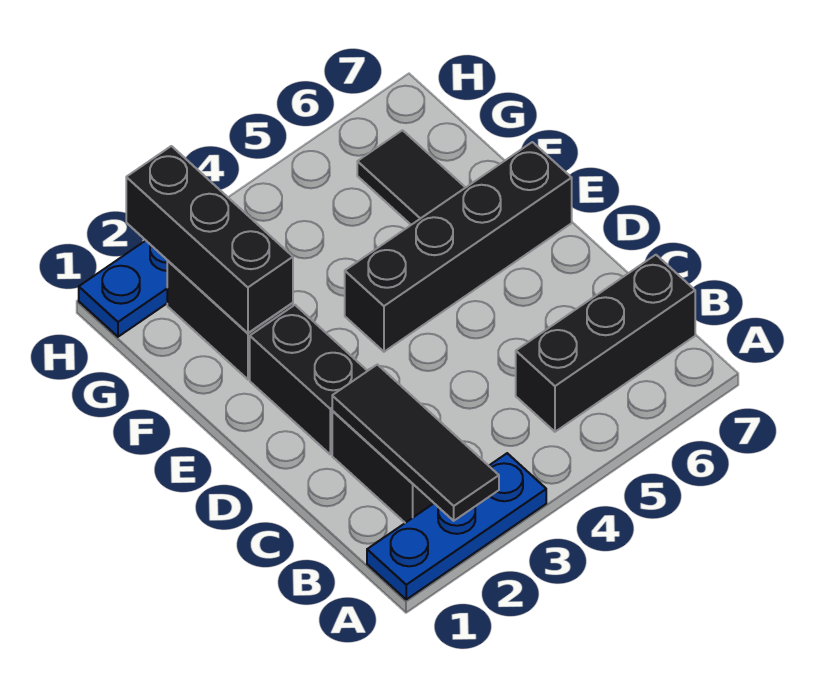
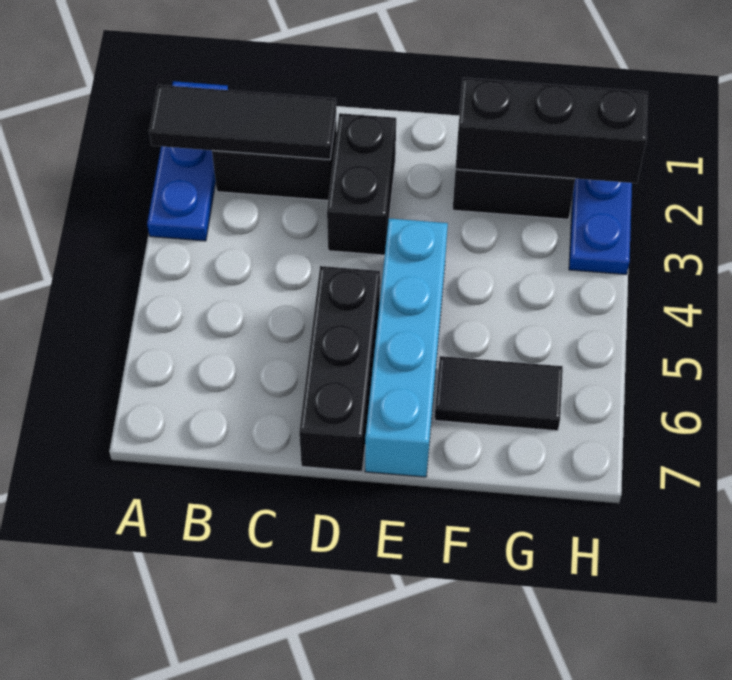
black brick B5:B7 level 1 -> black brick D5:D7 level 1
black brick D2:E2 level 1 -> black brick D2:D3 level 1
black brick E4:E7 level 1 -> cyan brick E4:E7 level 1

